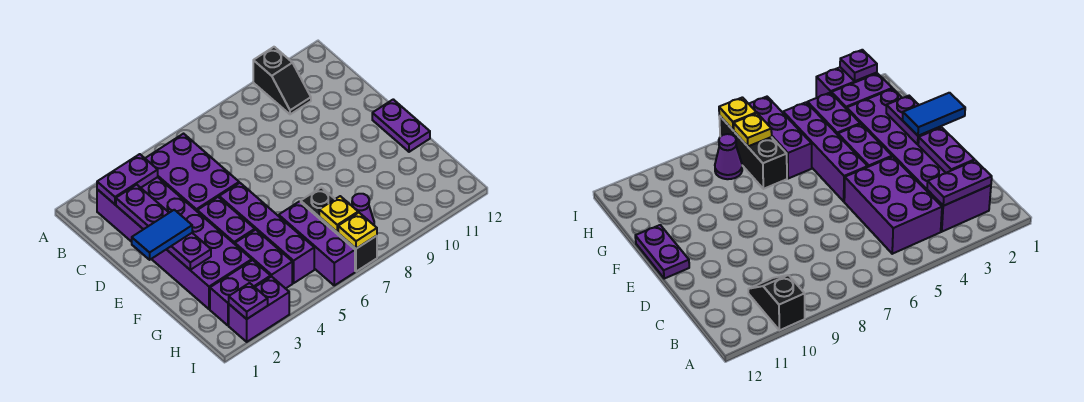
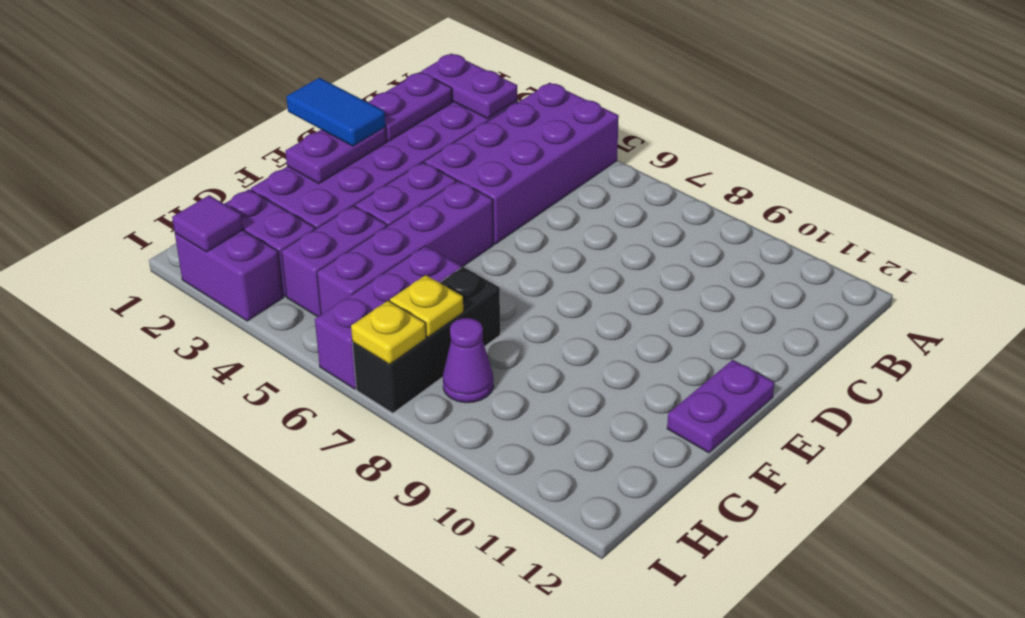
black slope A10:B10 level 1 top A -> none
purple brick B4:D5 level 1 -> purple brick A4:D5 level 1
purple plate I2 level 2 -> purple tile I2 level 2

